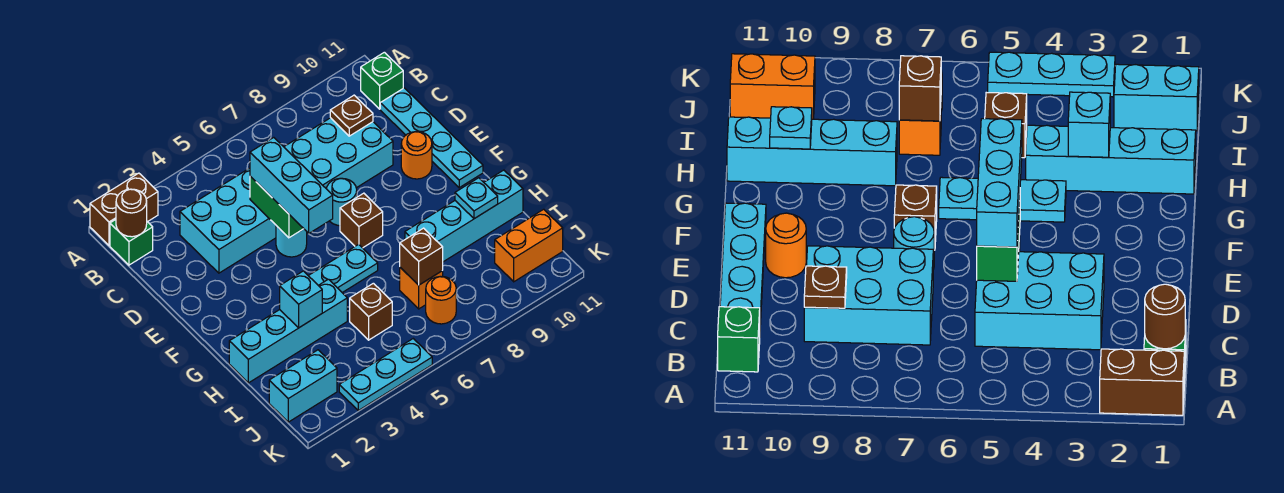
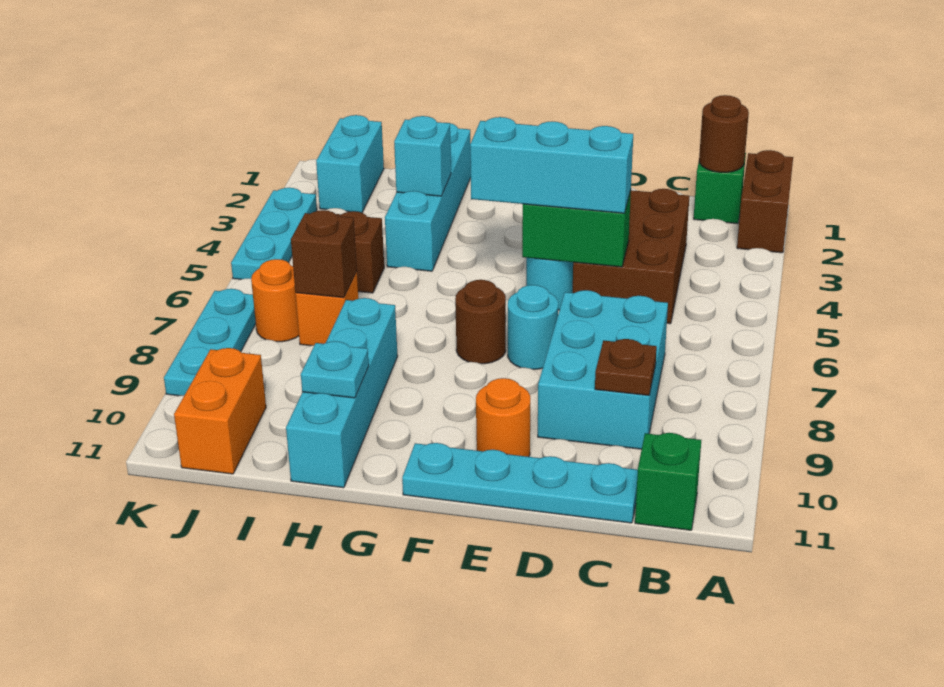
cyan brick C3:D5 level 1 -> brown brick C3:D5 level 1
brown brick F7 level 1 -> brown round brick F7 level 1
cyan plate G4:G6 level 1 -> cyan plate K7:K9 level 1

